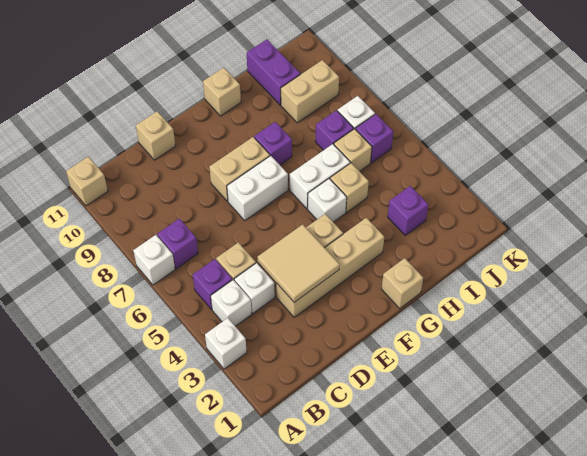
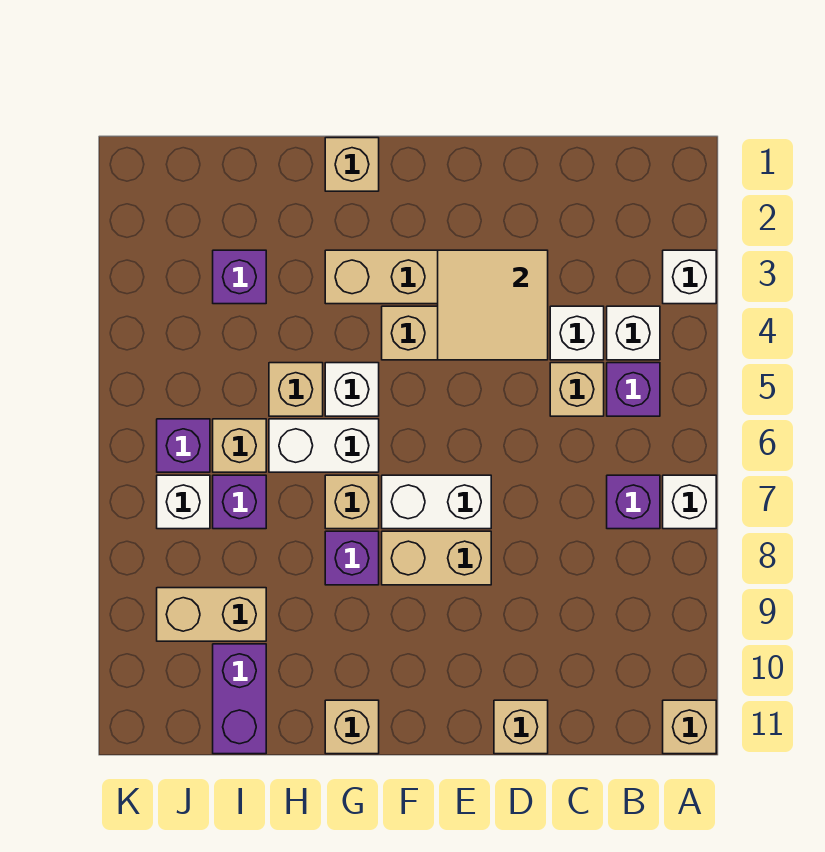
none -> tan brick G7 level 1

